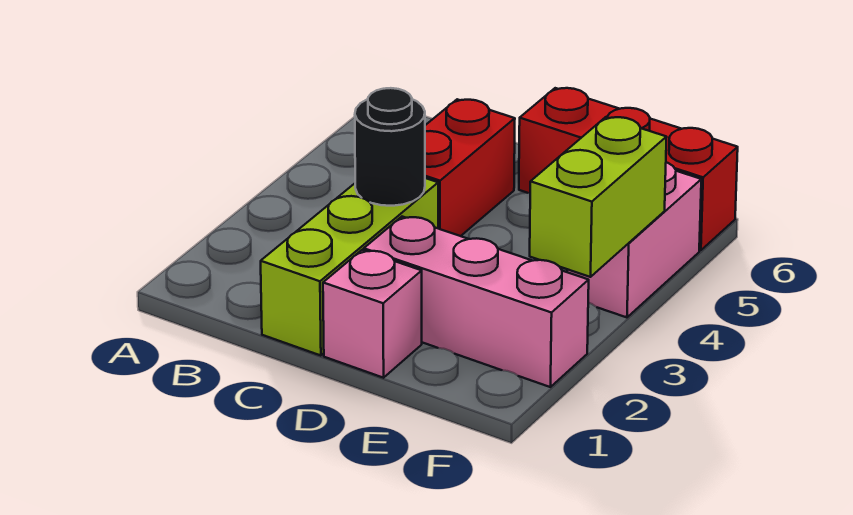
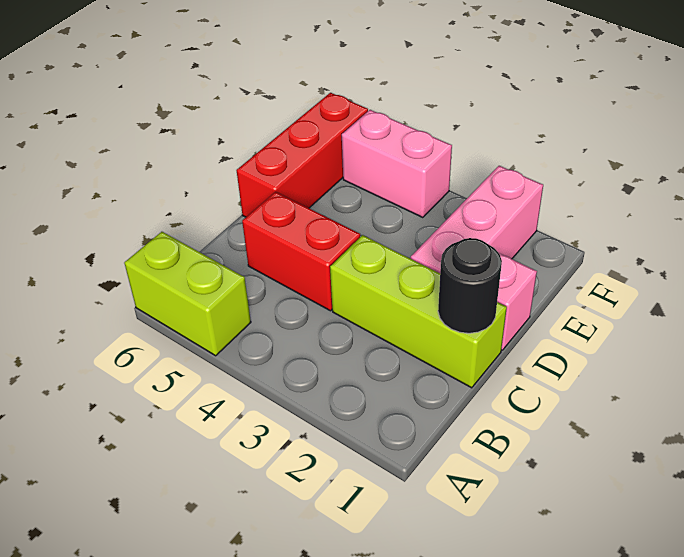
black round brick C3 level 2 -> black round brick C1 level 2
lime brick F3:F4 level 2 -> lime brick A5:A6 level 1

